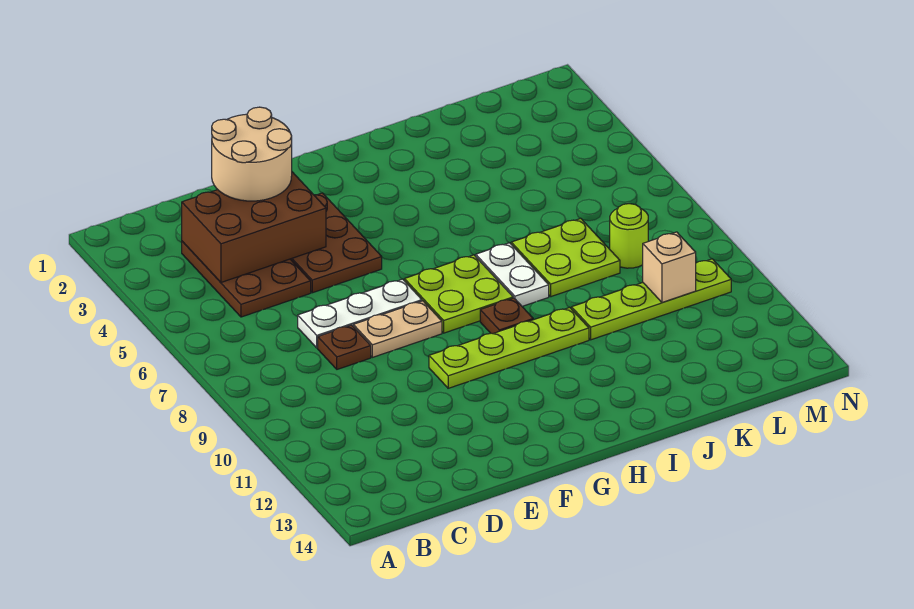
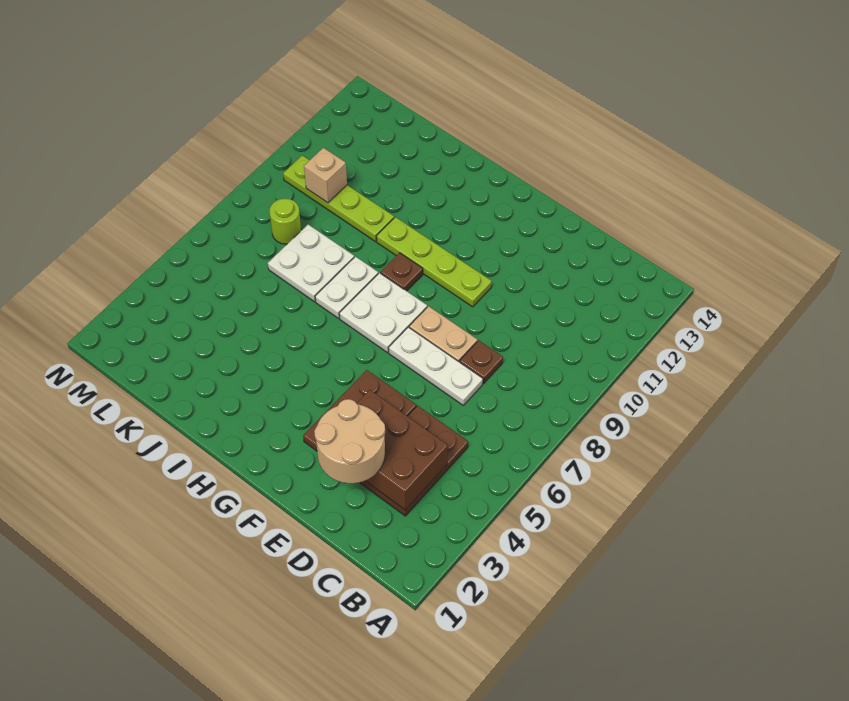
lime plate G7:H8 level 1 -> white plate G7:H8 level 1
lime plate J7:K8 level 1 -> white plate J7:K8 level 1

